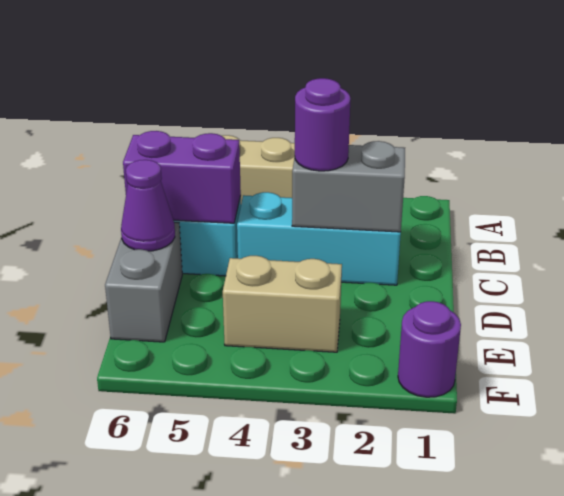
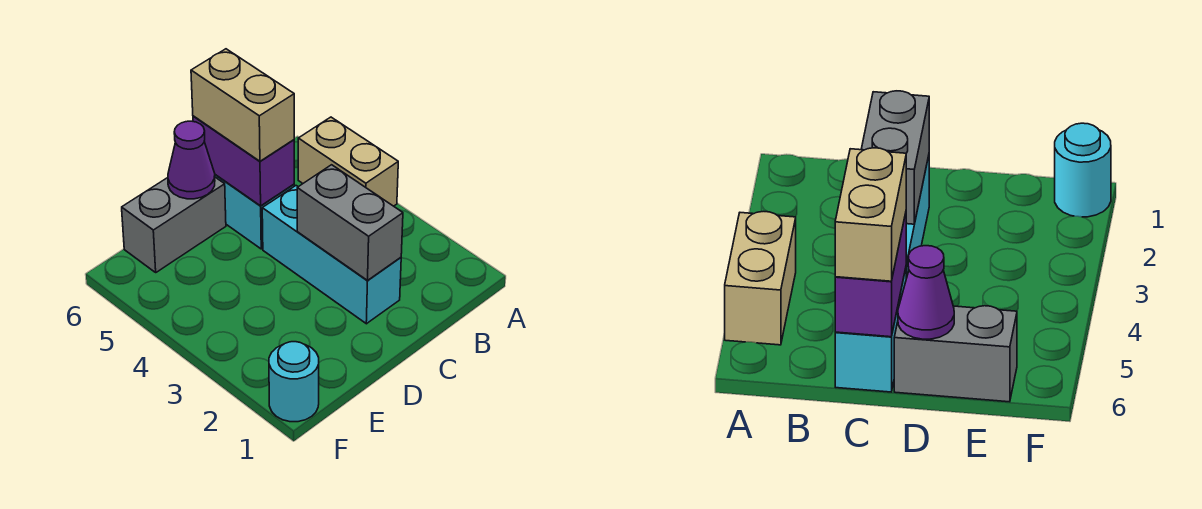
purple round brick C3 level 3 -> none
tan brick E3:E4 level 1 -> tan brick C5:C6 level 3
purple round brick F1 level 1 -> cyan round brick F1 level 1

